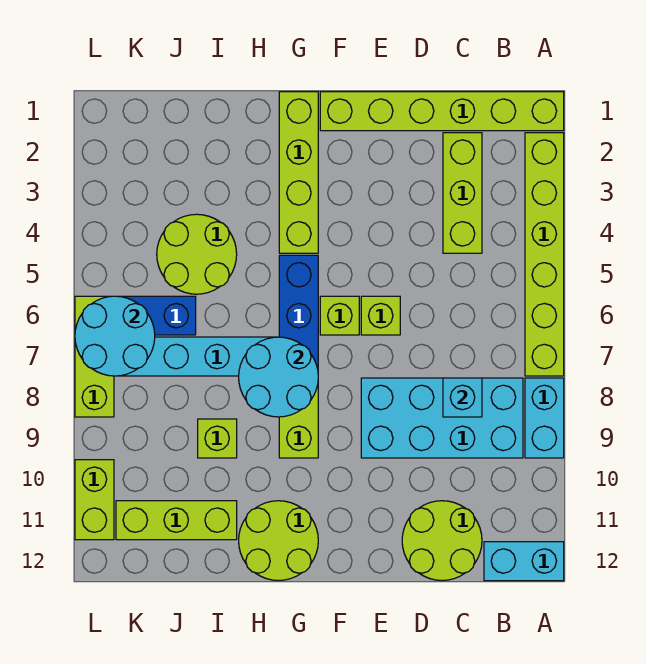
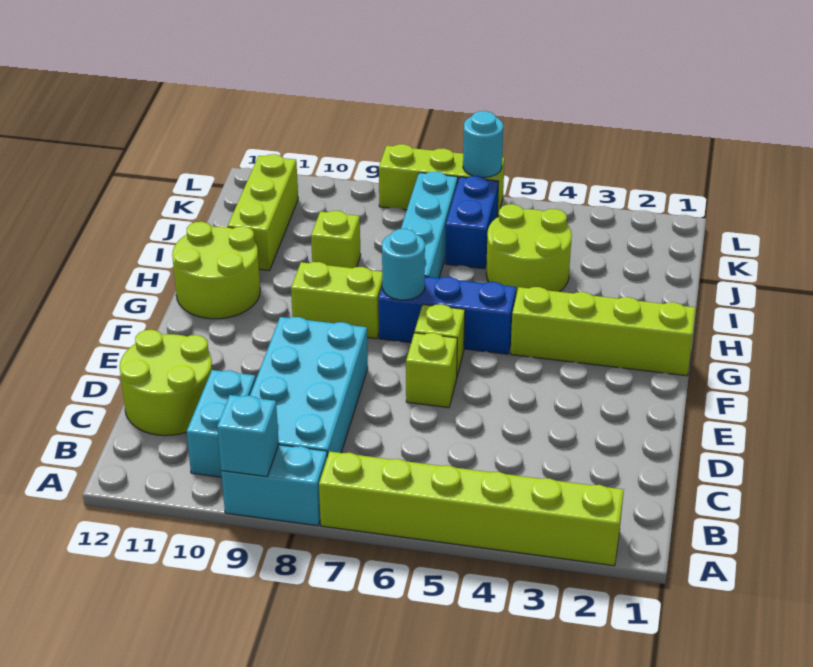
lime brick A1:F1 level 1 -> none
cyan brick A12:B12 level 1 -> cyan brick B10:C10 level 1
lime brick C2:C4 level 1 -> none
cyan brick C8 level 2 -> cyan brick A9 level 2
cyan round brick G7:H8 level 2 -> cyan round brick G7 level 2
cyan round brick K6:L7 level 2 -> cyan round brick L6 level 2
lime brick L10:L11 level 1 -> none

